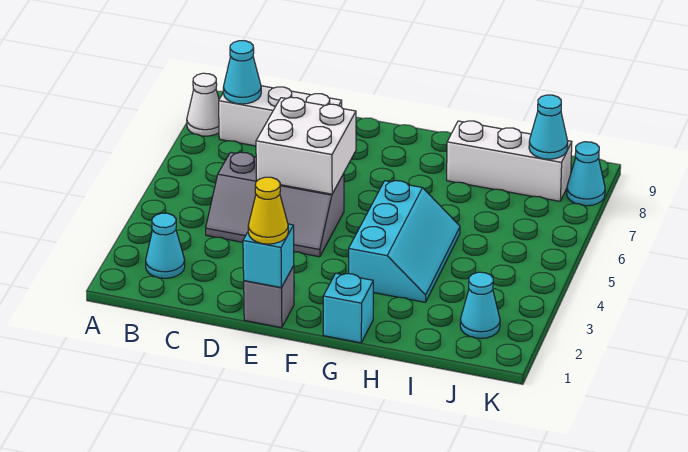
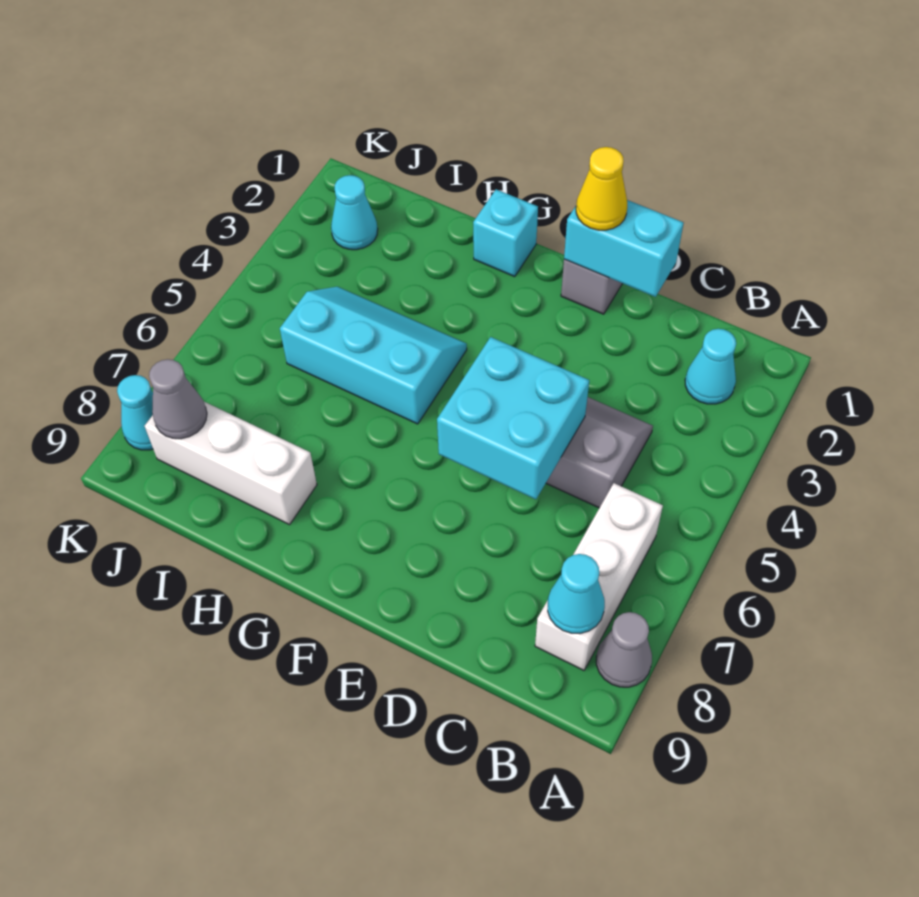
white cone A8 level 1 -> grey cone A8 level 1
white brick B8:D8 level 1 -> white brick B6:B8 level 1
white brick D5:E6 level 2 -> cyan brick D5:E6 level 2
cyan brick E1 level 2 -> cyan brick D1:E1 level 2
cyan slope G3:H5 level 1 top G -> cyan slope G4:I5 level 1 top 5
cyan cone J8 level 2 -> grey cone J8 level 2

